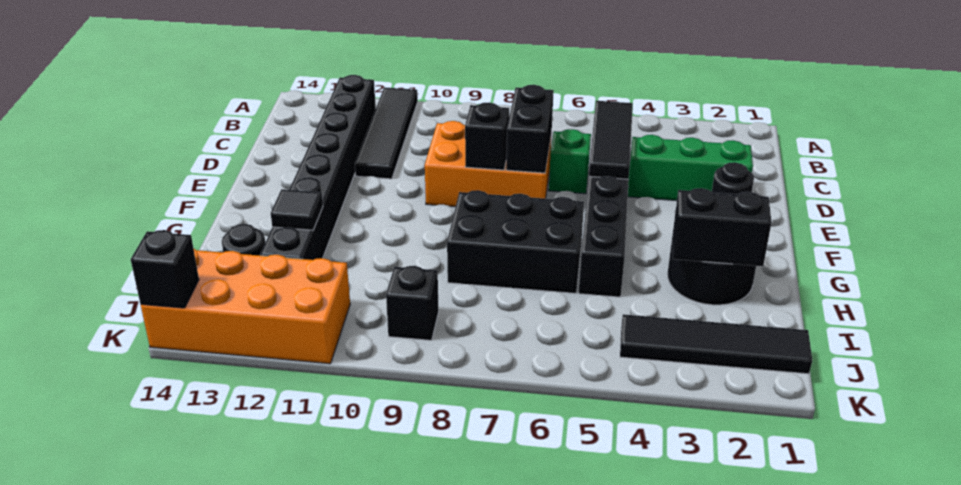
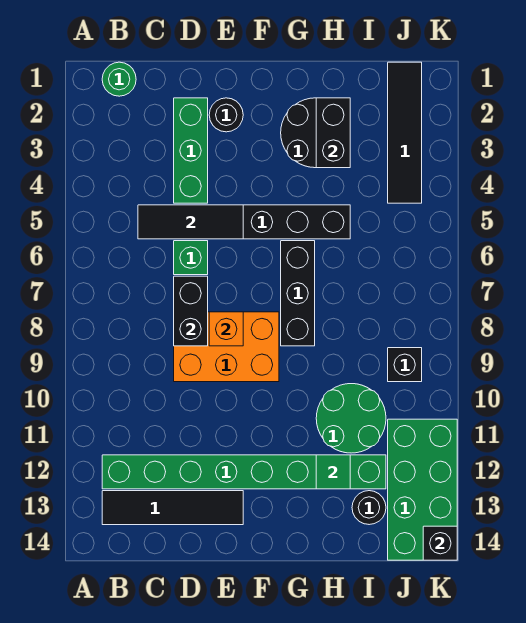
black tile A11:D11 level 1 -> black tile B13:E13 level 1
none -> green round brick B1 level 1
black brick B12:I12 level 1 -> green brick B12:I12 level 1
orange brick D7:E9 level 1 -> orange brick D8:F9 level 1
black brick D7:E7 level 2 -> black brick D7:D8 level 2
black brick E8 level 2 -> orange brick E8 level 2
black brick G6:H8 level 1 -> black brick G6:G8 level 1
none -> green round brick H10:I11 level 1
black tile H12 level 2 -> green tile H12 level 2
orange brick J11:K14 level 1 -> green brick J11:K14 level 1

